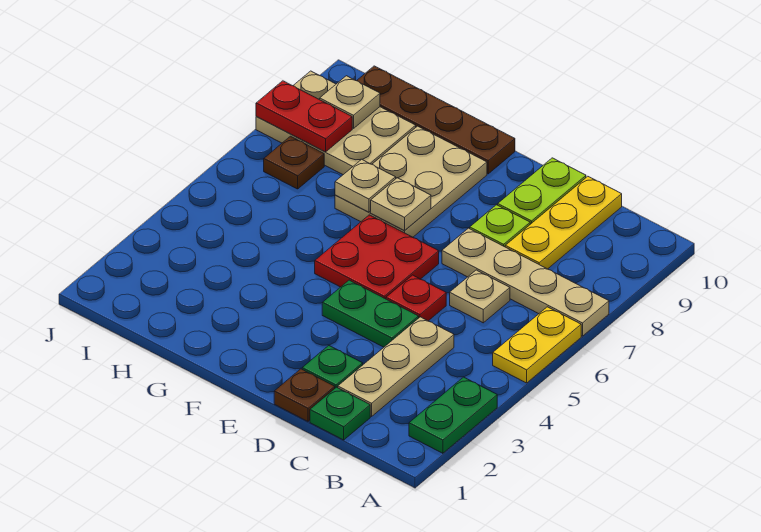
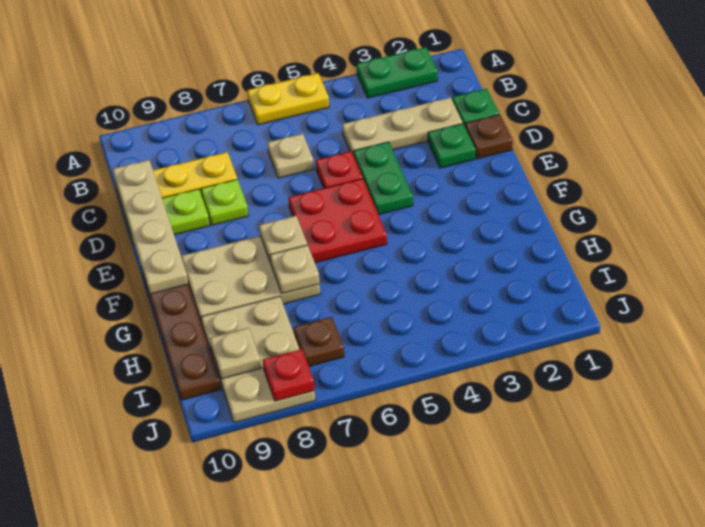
tan plate A7:D7 level 1 -> tan plate C10:F10 level 2
red plate I8:J8 level 2 -> red plate J8 level 2

